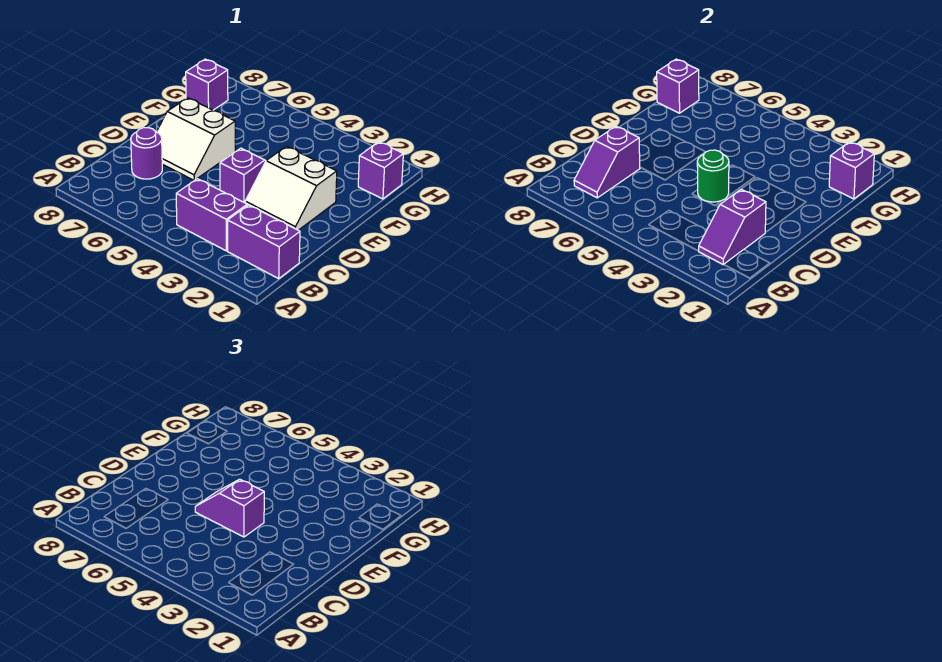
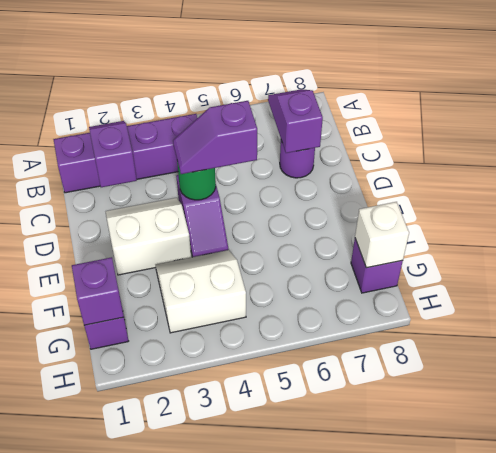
purple slope D4:D5 level 3 top 4 -> purple slope D4:D5 level 3 top 5
white slope D6:E7 level 1 top E -> white slope F3:G4 level 1 top G
purple brick G8 level 2 -> white brick G8 level 2

